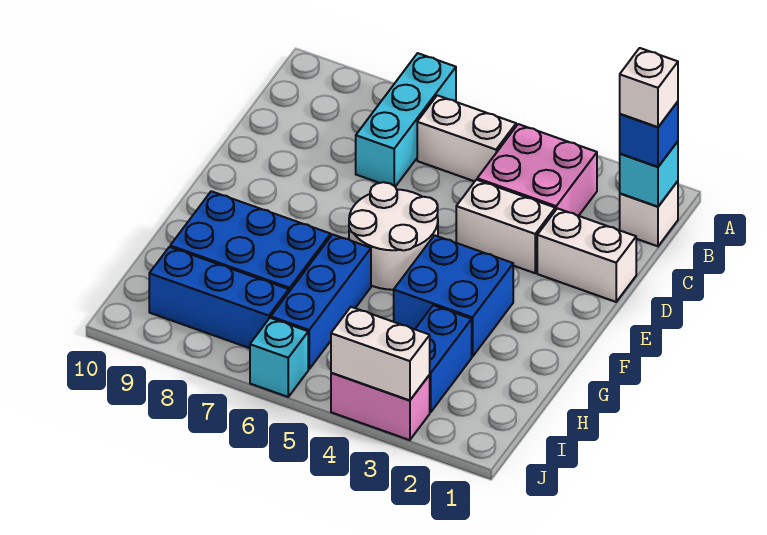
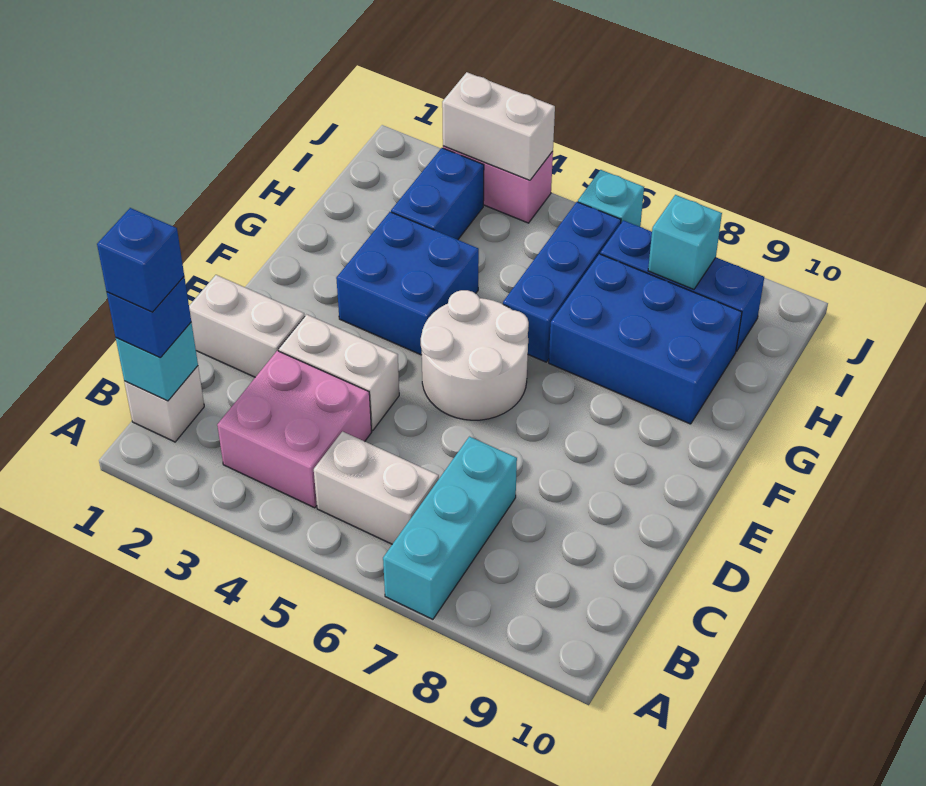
white brick B1 level 4 -> blue brick B1 level 4
none -> cyan brick I8 level 2

